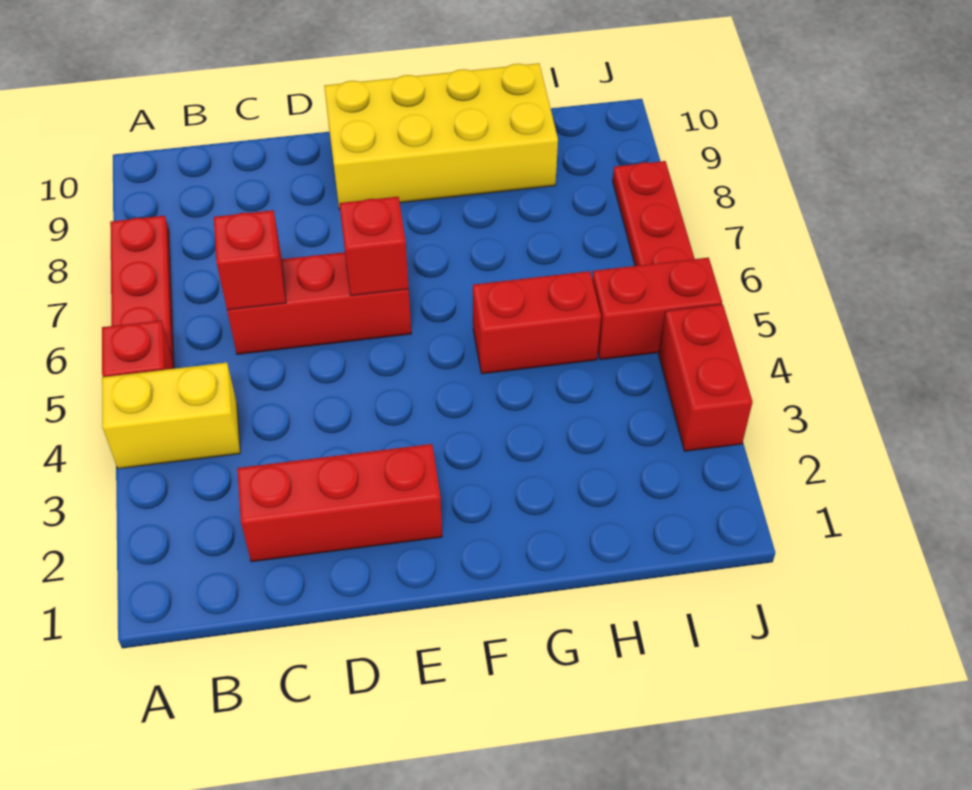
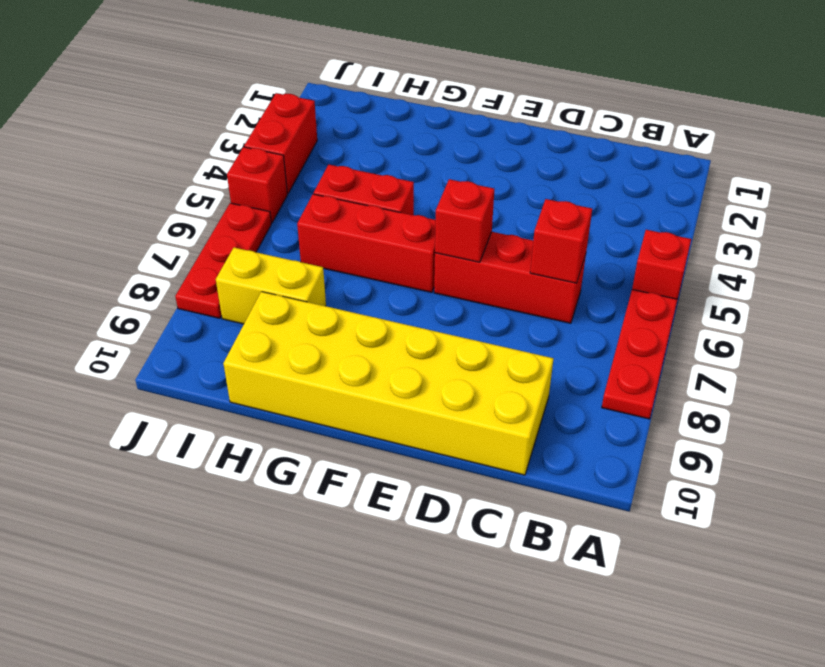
yellow brick A4:B4 level 1 -> yellow brick H8:I8 level 1
red brick C2:E2 level 1 -> red brick F6:H6 level 1
yellow brick E9:H10 level 1 -> yellow brick C9:H10 level 1
red brick I5:J5 level 1 -> red brick J5 level 1

